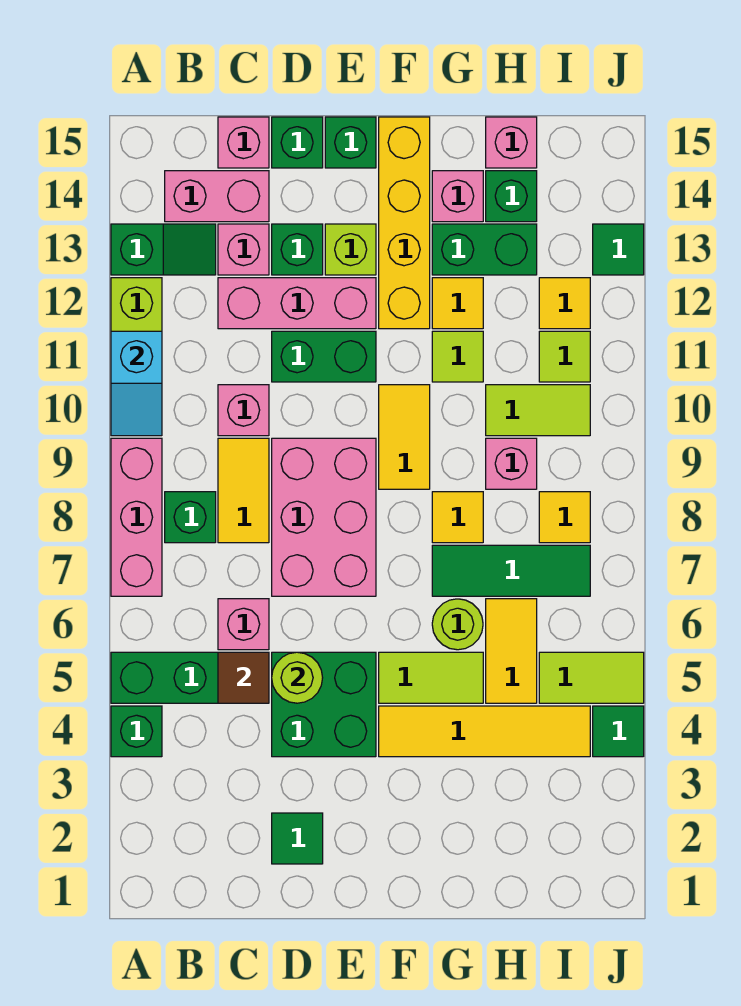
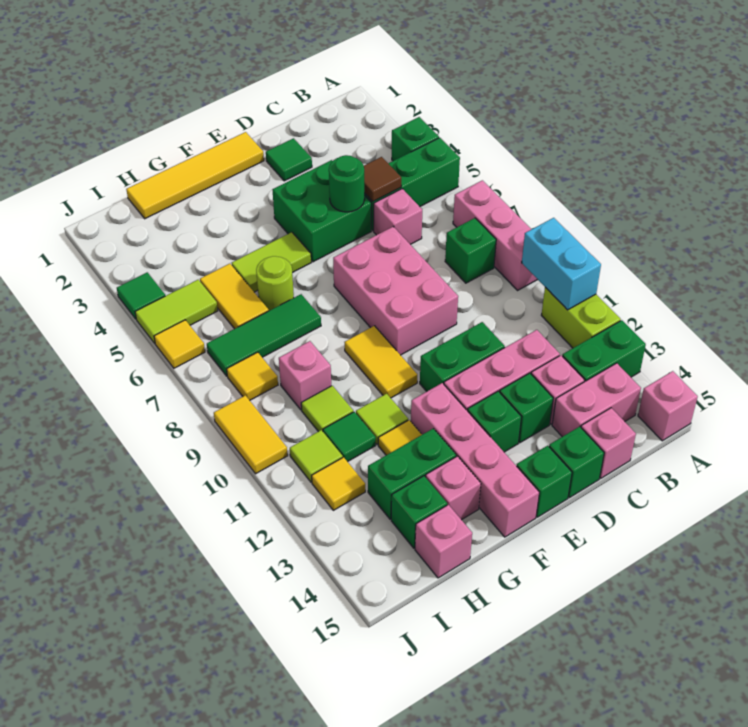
cyan slope A10:A11 level 2 top 11 -> cyan brick A10:A11 level 2
green slope A13:B13 level 1 top A -> green brick A13:B13 level 1
yellow tile C8:C9 level 1 -> yellow tile J9:J10 level 1
pink brick C10 level 1 -> pink brick A15 level 1
lime round brick D5 level 2 -> green round brick D5 level 2
lime brick E13 level 1 -> green brick E13 level 1
yellow tile F4:I4 level 1 -> yellow tile E1:H1 level 1
yellow brick F12:F15 level 1 -> pink brick F12:F15 level 1
yellow tile G8 level 1 -> yellow tile J6 level 1
lime tile H10:I10 level 1 -> lime tile H10 level 1
green tile J13 level 1 -> green tile H11 level 1

